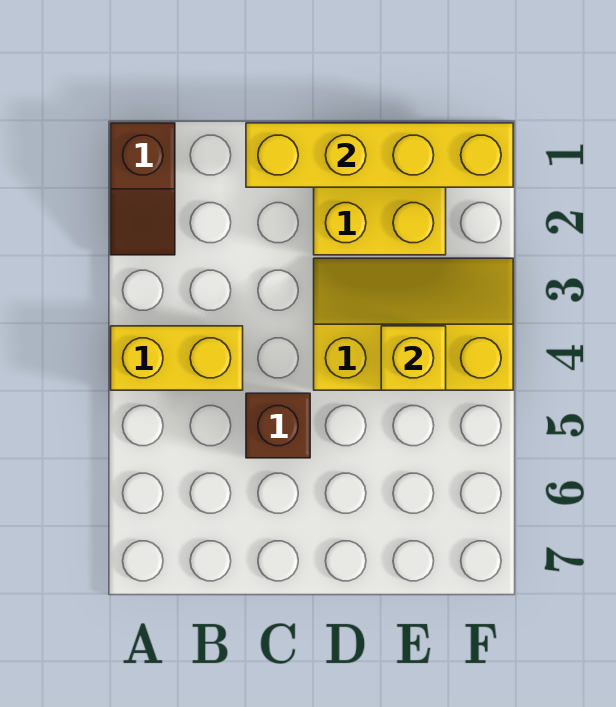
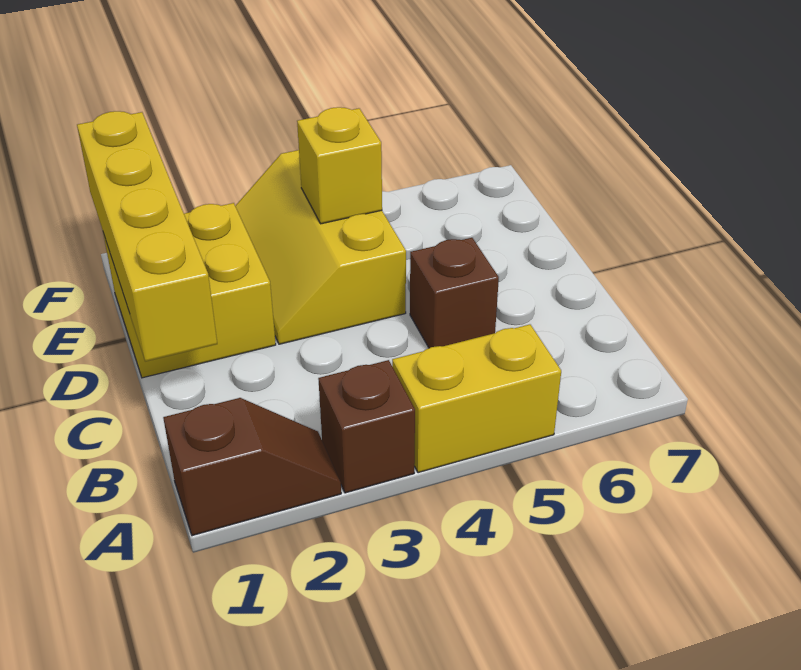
none -> brown brick A3 level 1
yellow brick A4:B4 level 1 -> yellow brick A4:A5 level 1

